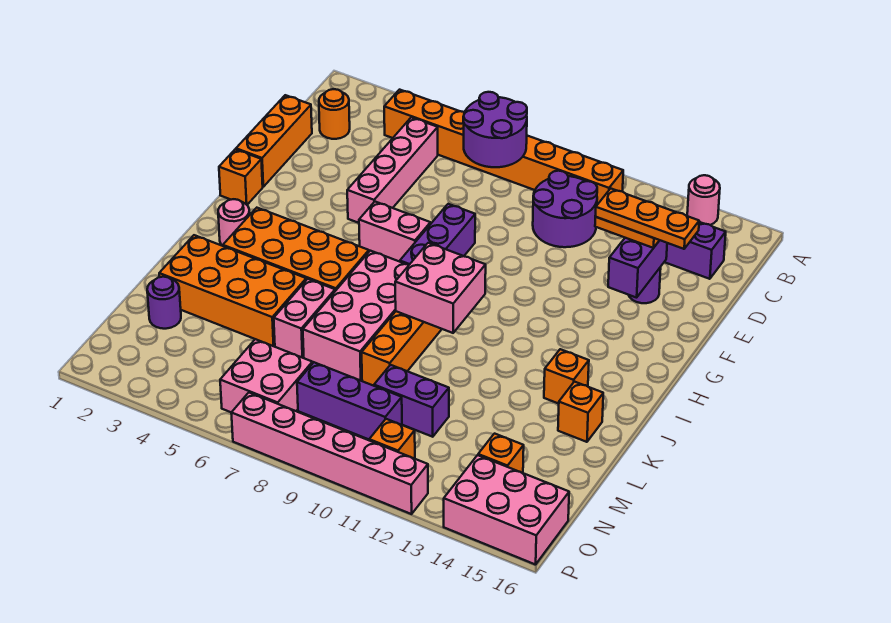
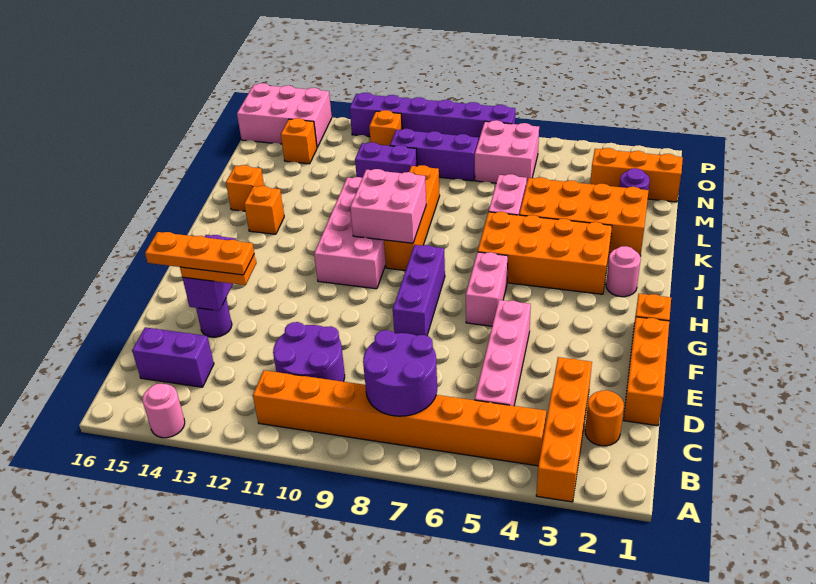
none -> orange brick A3:D3 level 1
pink brick G6:G7 level 1 -> pink brick G6:H6 level 1
pink brick I7:L8 level 1 -> pink brick H10:K11 level 1
none -> orange brick N1:N3 level 1
pink brick P7:P12 level 1 -> purple brick P7:P12 level 1

